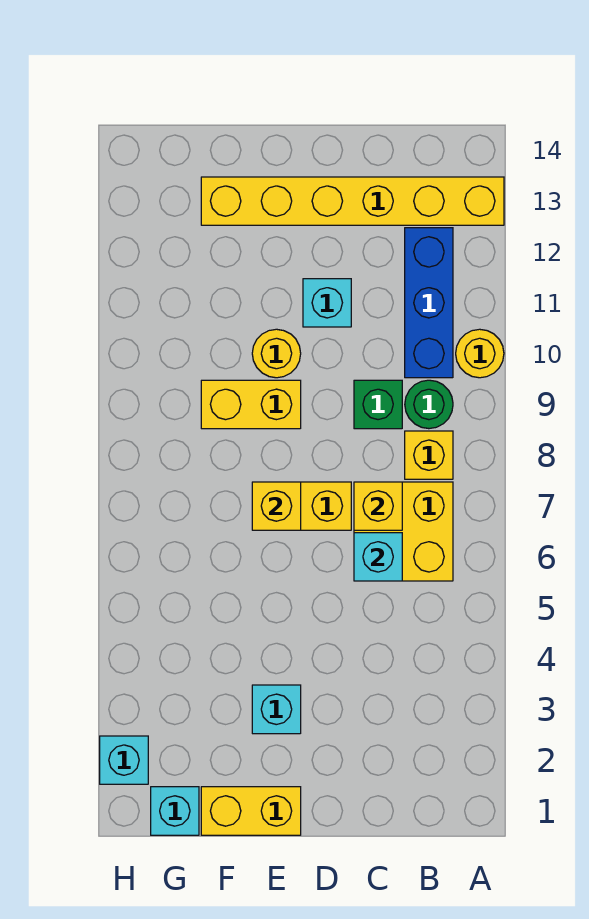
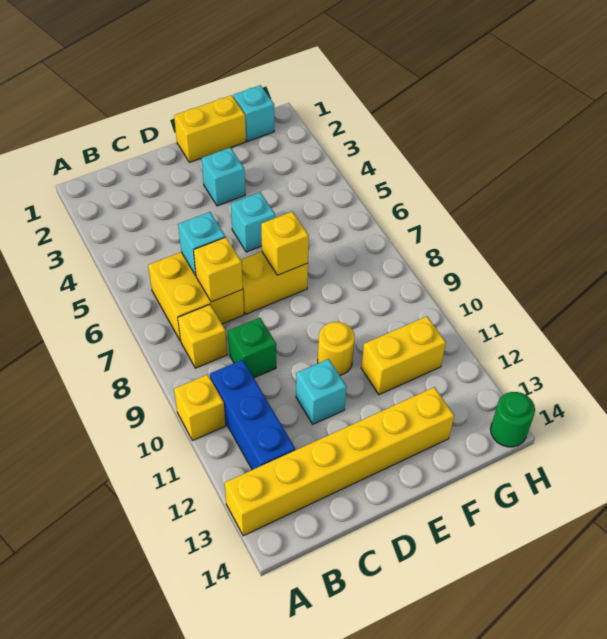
yellow round brick A10 level 1 -> yellow brick A10 level 1
green round brick B9 level 1 -> green round brick H14 level 1
yellow brick E9:F9 level 1 -> yellow brick F11:G11 level 1
cyan brick H2 level 1 -> cyan brick E5 level 1

